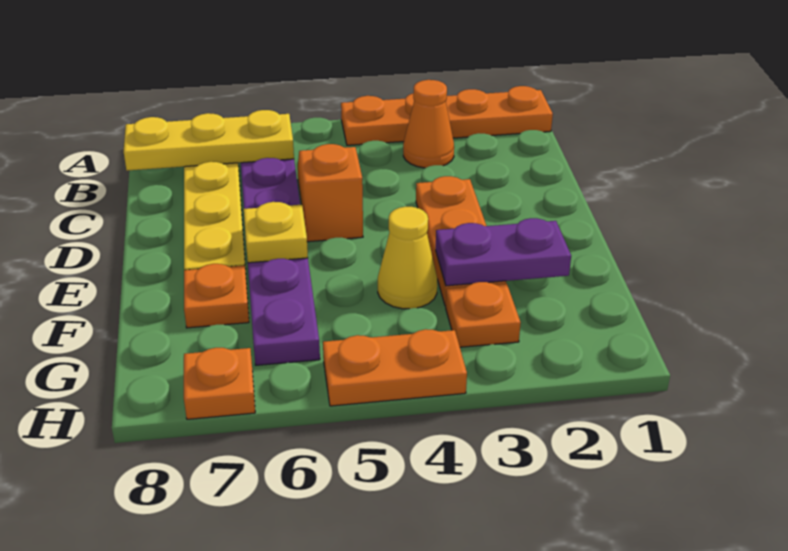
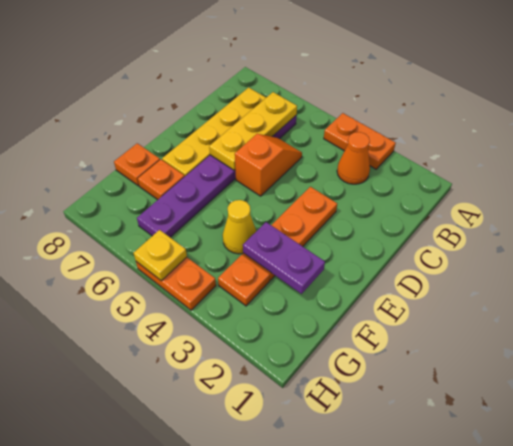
orange plate A1:A4 level 1 -> orange plate A3:A4 level 1
yellow plate B6:B8 level 2 -> yellow plate B6:D6 level 2
yellow plate E6 level 2 -> yellow plate H5 level 2
orange plate H7 level 1 -> orange plate F8 level 1

